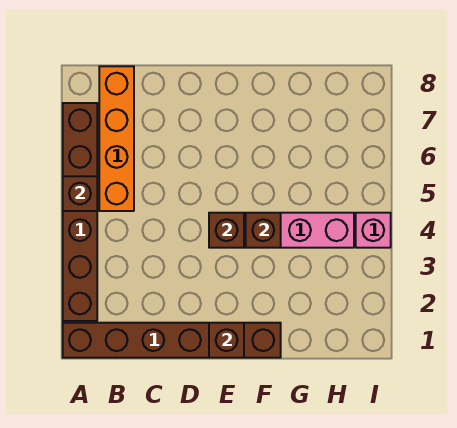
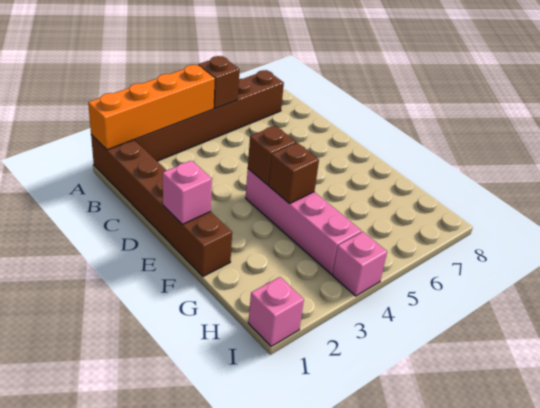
orange brick B5:B8 level 1 -> orange brick A1:A4 level 2
brown brick E1 level 2 -> pink brick E1 level 2
none -> pink brick I1 level 1

